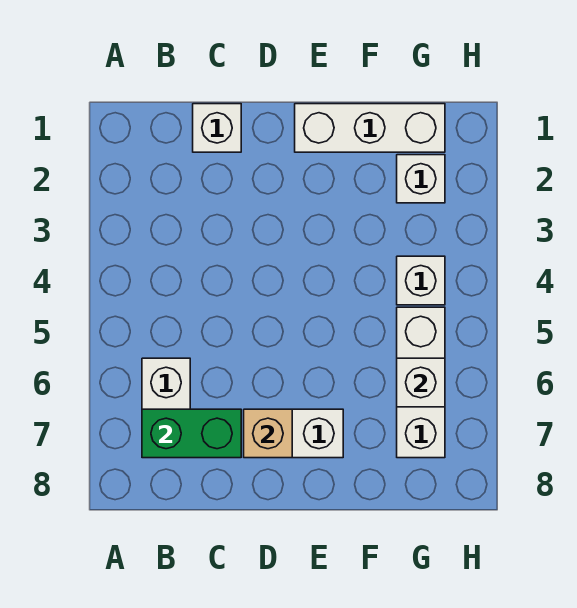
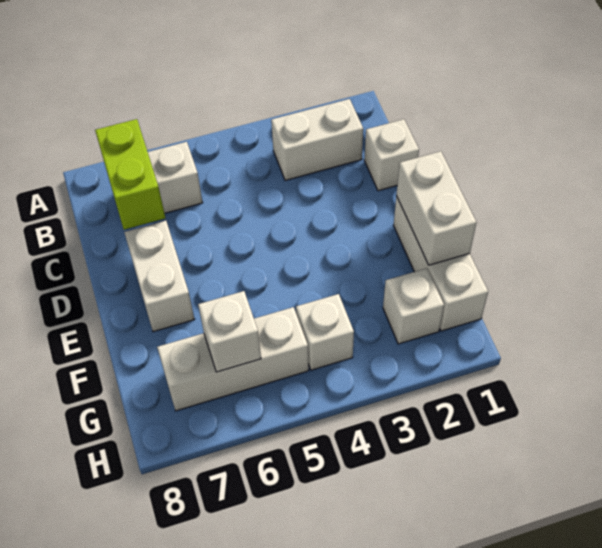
none -> white brick B2:B3 level 1
green brick B7:C7 level 2 -> lime brick B7:C7 level 2
tan brick D7 level 2 -> none
none -> white brick E1:F1 level 2

